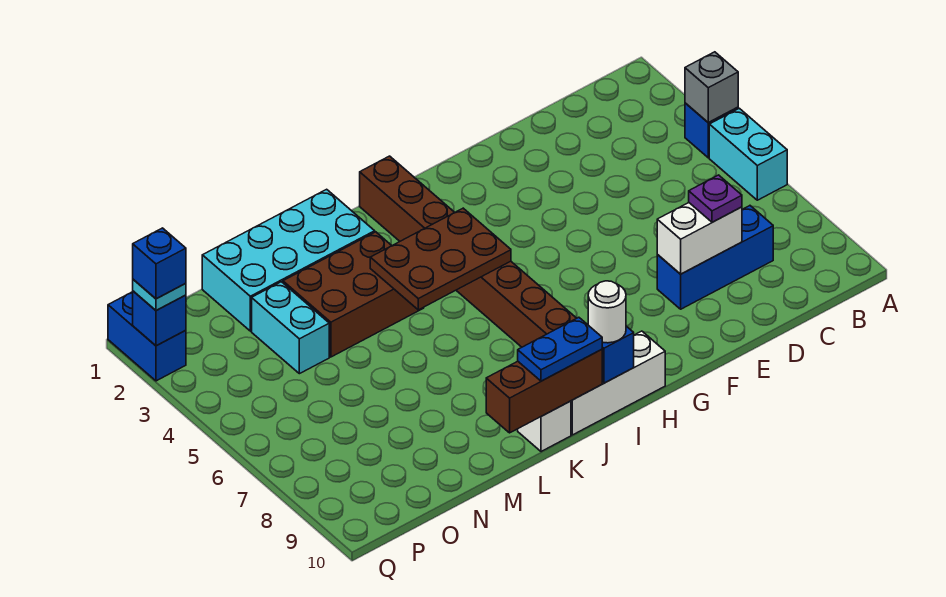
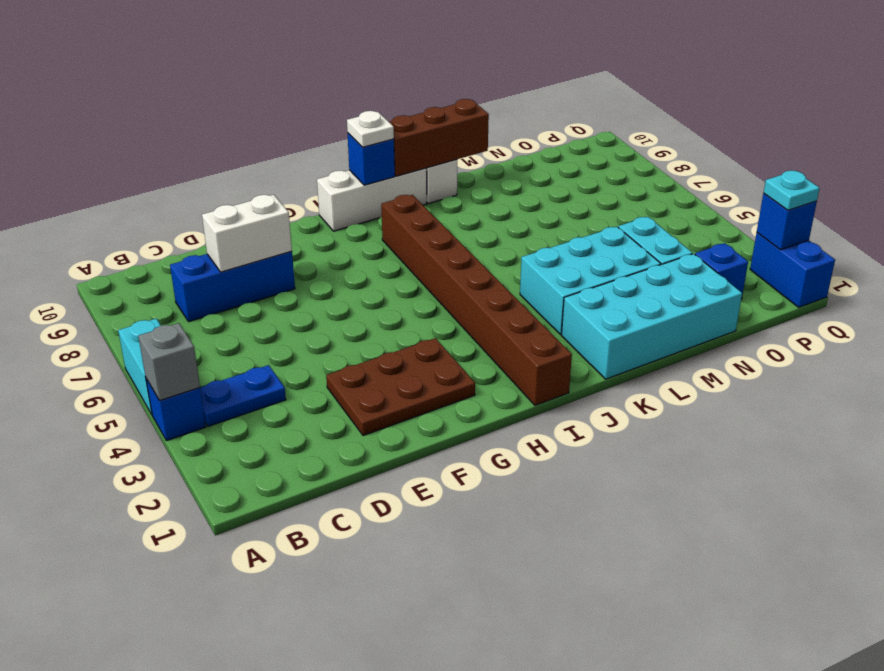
purple plate D8 level 3 -> none
brown plate I4:K5 level 2 -> brown plate E2:G3 level 1
white round brick I10 level 3 -> white plate I10 level 3
blue plate J10:K10 level 3 -> blue plate B4:C4 level 1
brown brick K3:M4 level 1 -> cyan brick K3:M4 level 1
blue brick Q2 level 4 -> blue brick O2 level 1

